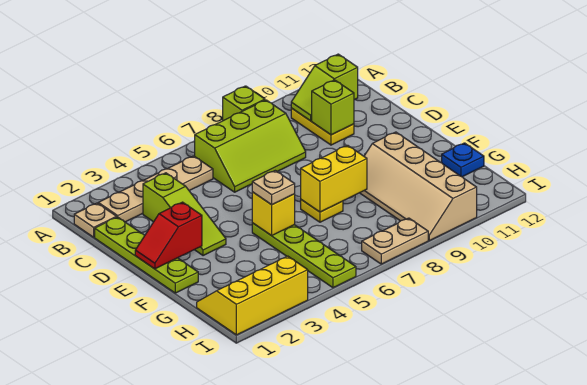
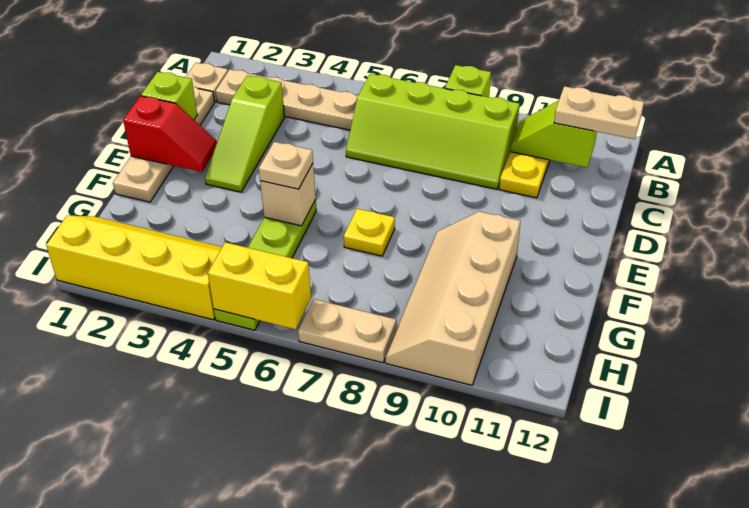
lime slope B6:C8 level 1 top B -> lime slope B6:C9 level 1 top B
none -> tan plate B11:B12 level 3
lime plate C1:F1 level 1 -> tan plate C1:F1 level 1
lime brick C10 level 2 -> lime brick D1 level 2
red slope E1:E2 level 2 top 2 -> red slope E1:E2 level 2 top 1
yellow brick F5 level 2 -> tan brick F5 level 2
yellow brick F7:F8 level 2 -> yellow brick I5:I6 level 2
blue plate G12 level 1 -> none
yellow slope H1:I3 level 1 top I -> yellow slope H1:I4 level 1 top I

